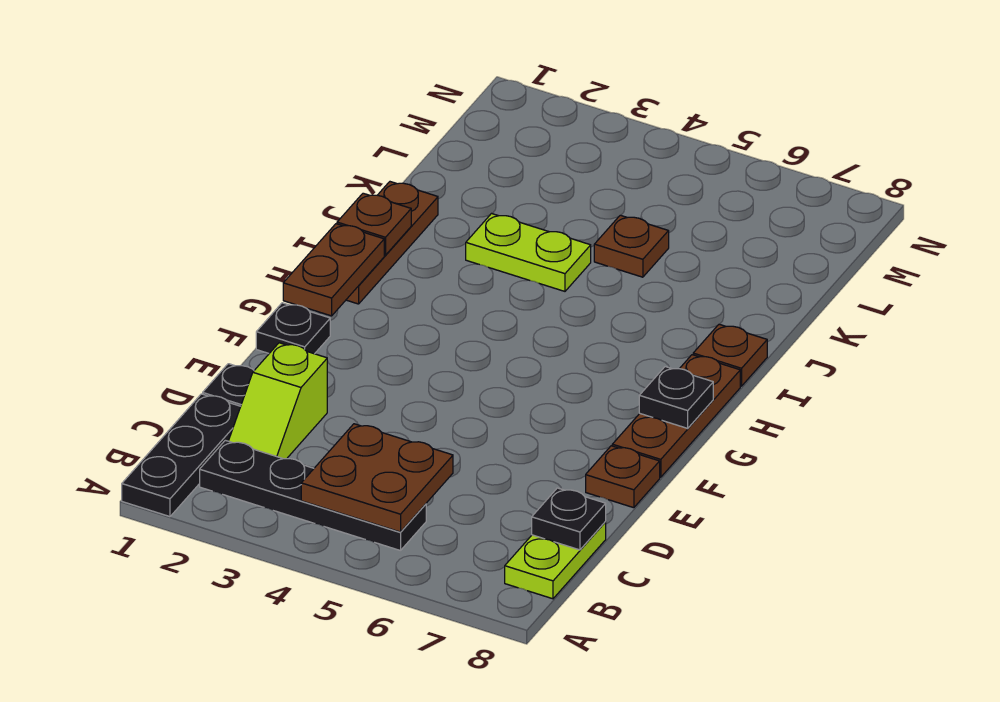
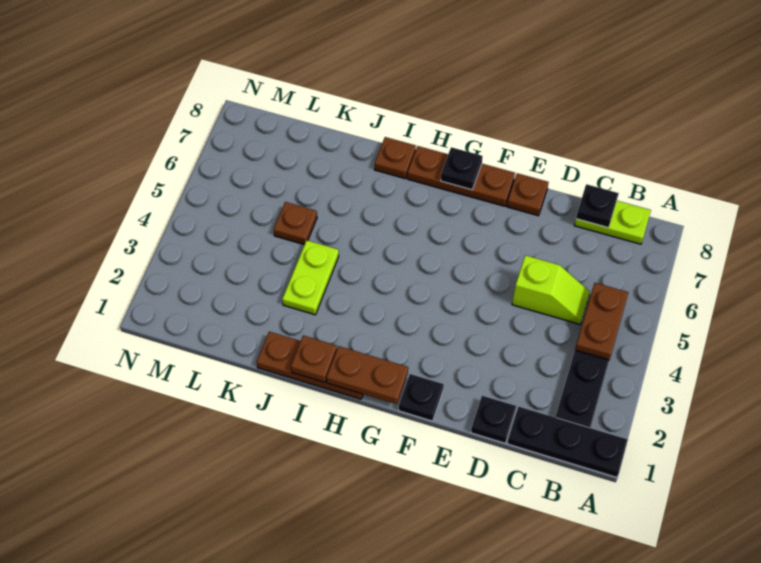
brown plate B4:C5 level 2 -> brown plate B4:B5 level 2
lime slope C2:D2 level 1 top D -> lime slope C5:D5 level 1 top D

